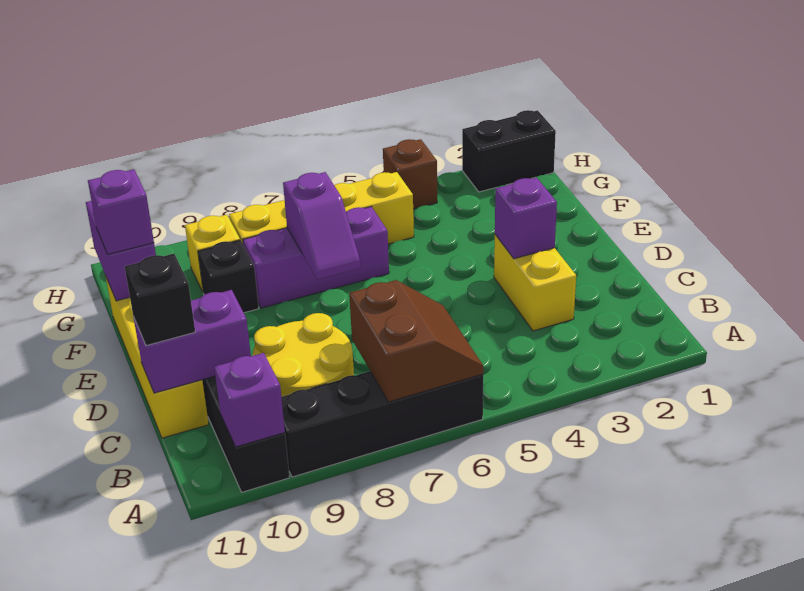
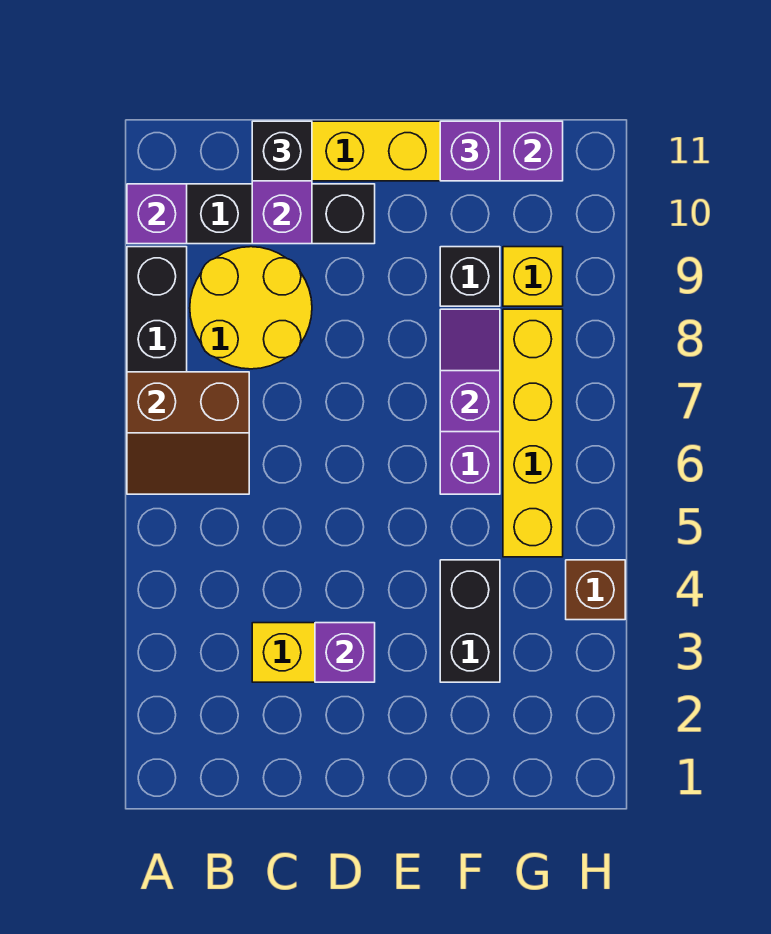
purple slope E7:F7 level 2 top F -> purple slope F7:F8 level 2 top 7
black brick H1:H2 level 1 -> black brick F3:F4 level 1

